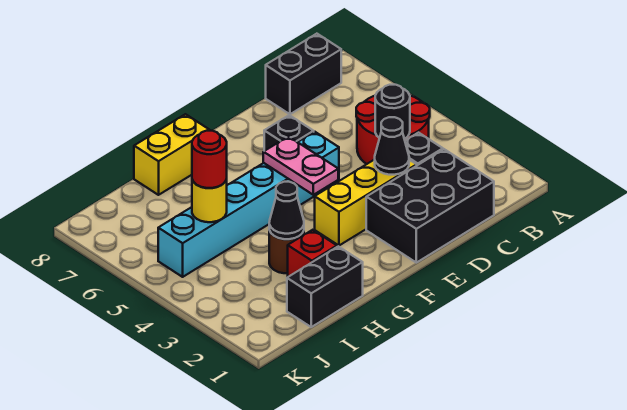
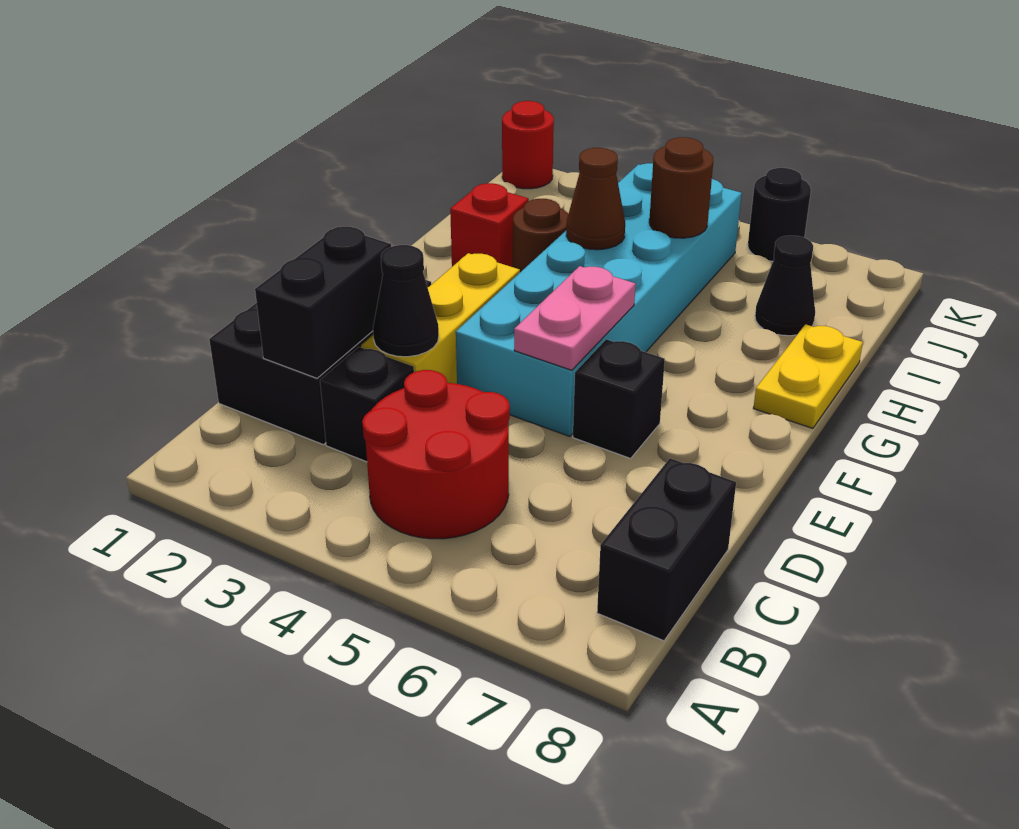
black round brick C4 level 2 -> black round brick K6 level 1
cyan brick E5:J5 level 1 -> cyan brick E4:J5 level 1
pink plate F4:F5 level 2 -> pink plate E5:F5 level 2
yellow brick G8:H8 level 1 -> yellow plate G8:H8 level 1
black brick H1:I1 level 1 -> black brick C2:D2 level 2
black cone H3 level 2 -> black cone I7 level 1
none -> brown cone H4 level 2
yellow round brick I5 level 2 -> brown round brick I5 level 2
red round brick I5 level 3 -> red round brick K1 level 1

